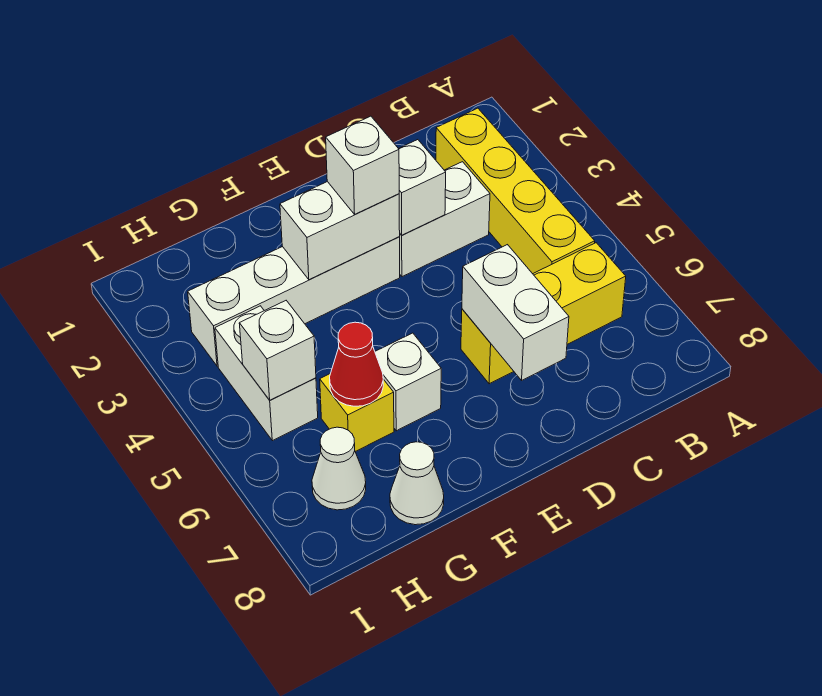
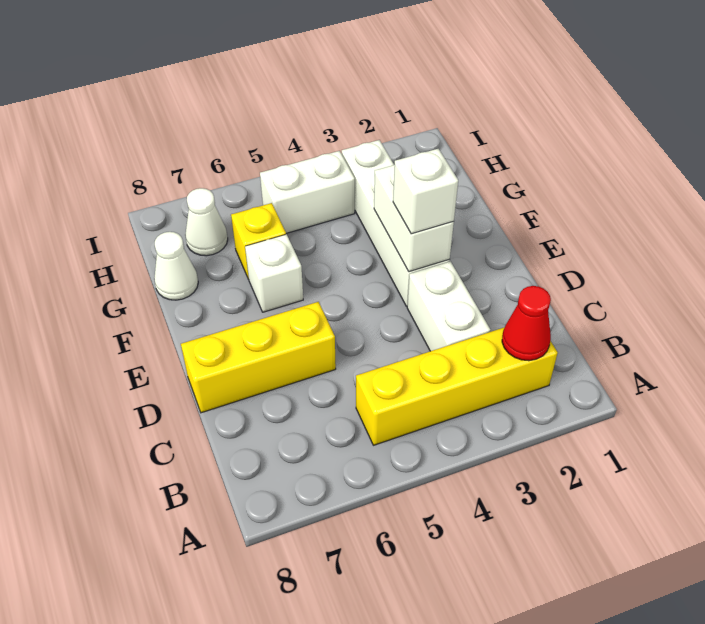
yellow brick B6:D6 level 1 -> yellow brick D6:D8 level 1
white brick D3 level 2 -> none
white brick D6:D7 level 2 -> none
red cone G6 level 2 -> red cone B2 level 2
white brick H5 level 2 -> none

